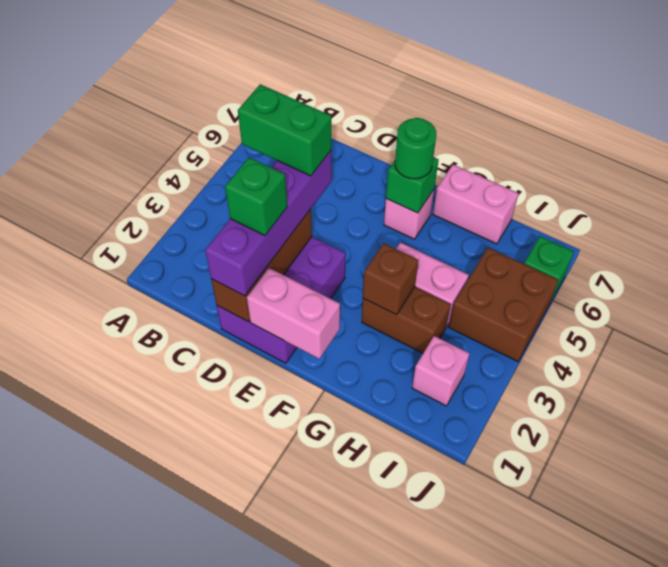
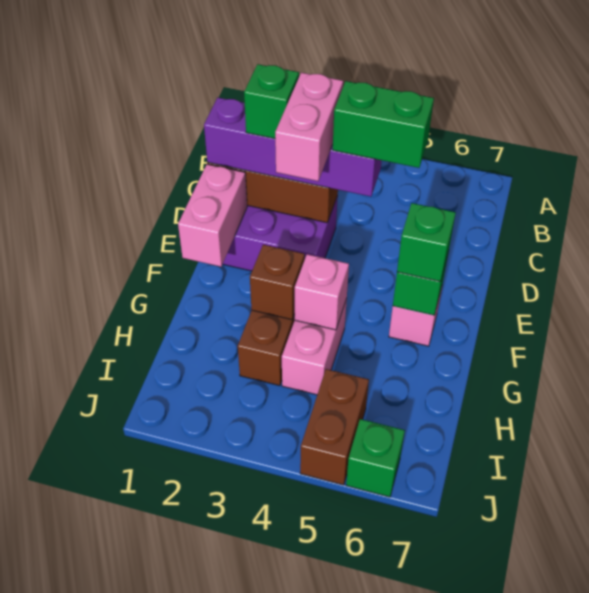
green brick C4:D4 level 4 -> green brick D4:D5 level 4
green round brick F6 level 3 -> green brick F6 level 3
pink brick G7:H7 level 1 -> pink brick D3:E3 level 4
pink brick I2 level 1 -> pink brick G4 level 2
brown brick I4:J5 level 1 -> brown brick I5:J5 level 1

